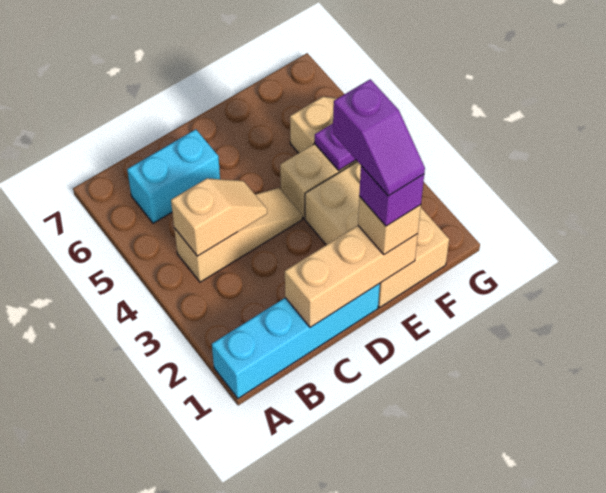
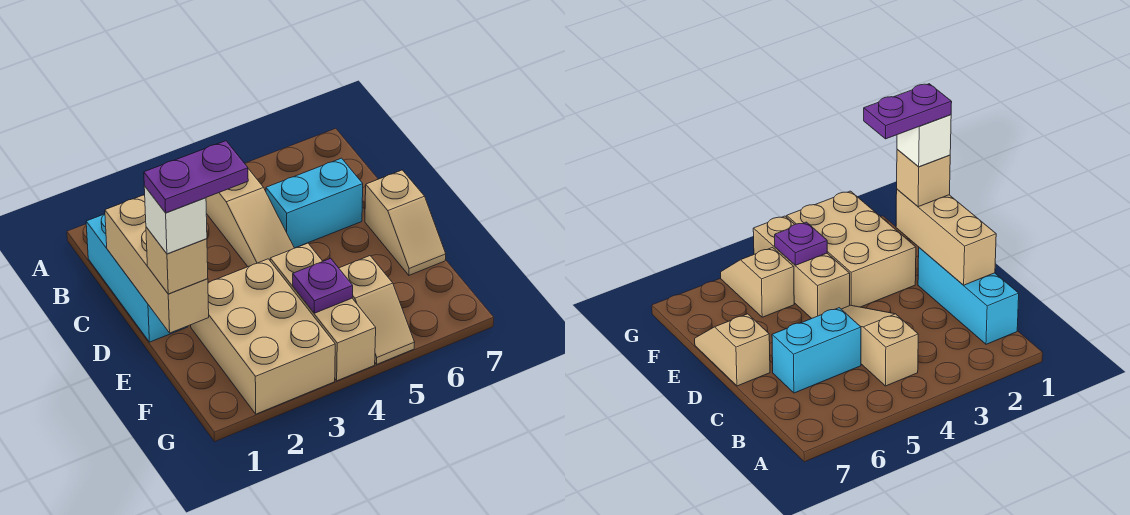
cyan brick A1:D1 level 1 -> cyan brick B1:D1 level 1
tan slope B4:C4 level 2 top B -> tan slope D7:E7 level 1 top D
cyan brick B6:C6 level 1 -> cyan brick C5:C6 level 1
tan brick E1:F3 level 1 -> tan brick E2:G3 level 1
purple brick E1 level 4 -> white brick E1 level 4
purple slope E1:E2 level 5 top 2 -> purple plate E1:E2 level 5

